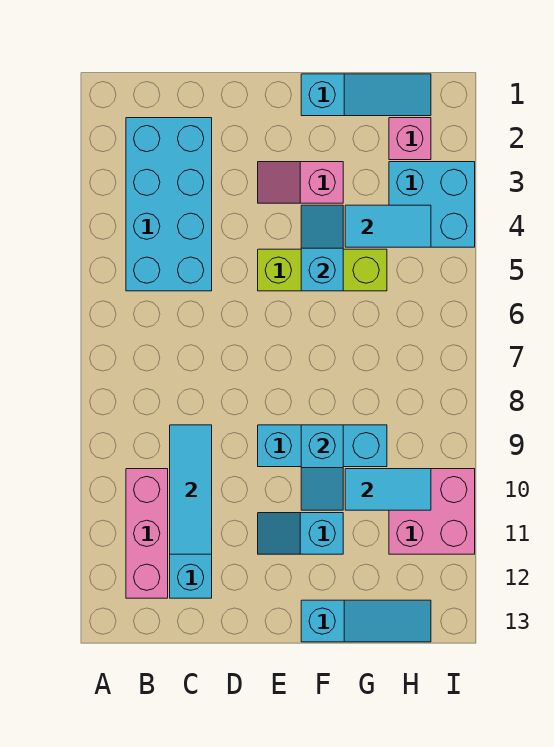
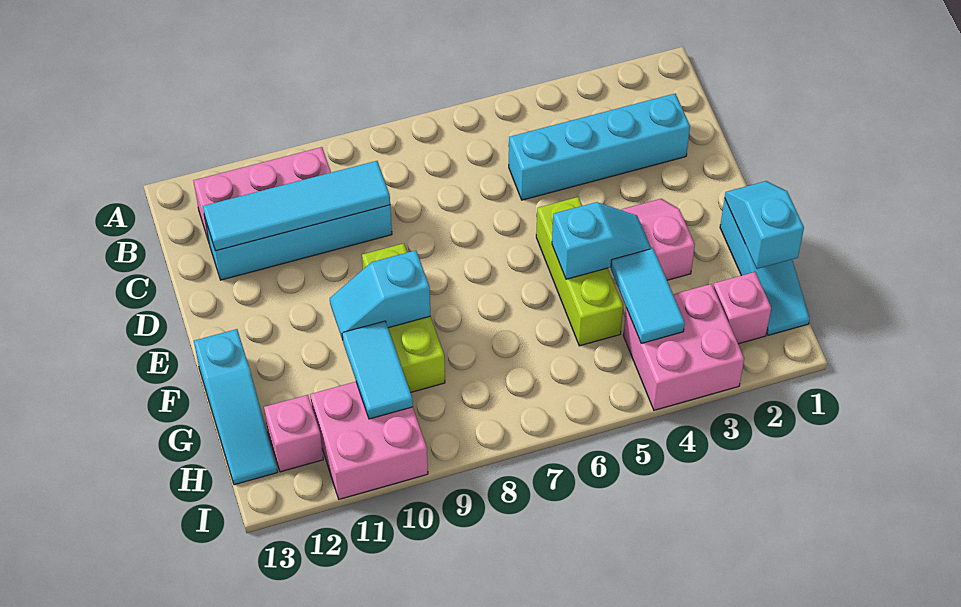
cyan brick B2:C5 level 1 -> cyan brick C2:C5 level 1
cyan tile C9:C11 level 2 -> cyan tile C9:C12 level 2
cyan brick E9:G9 level 1 -> lime brick E9:G9 level 1
cyan slope E11:F11 level 1 top F -> cyan slope F1:G1 level 2 top G
cyan brick H3:I4 level 1 -> pink brick H3:I4 level 1
none -> pink brick H12 level 1

